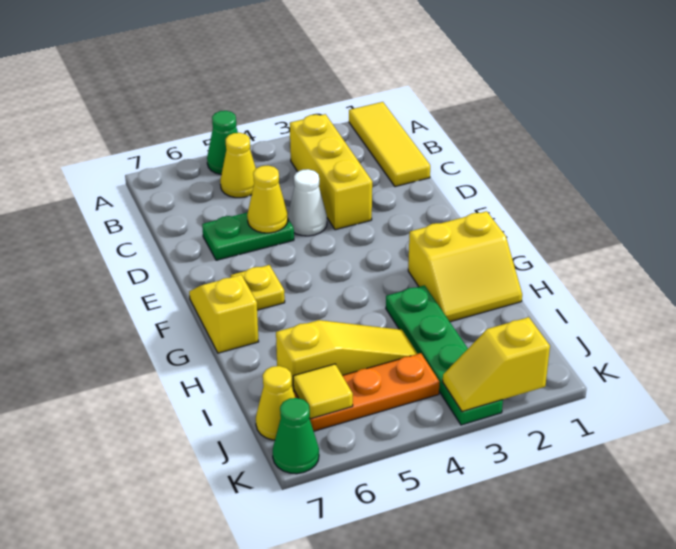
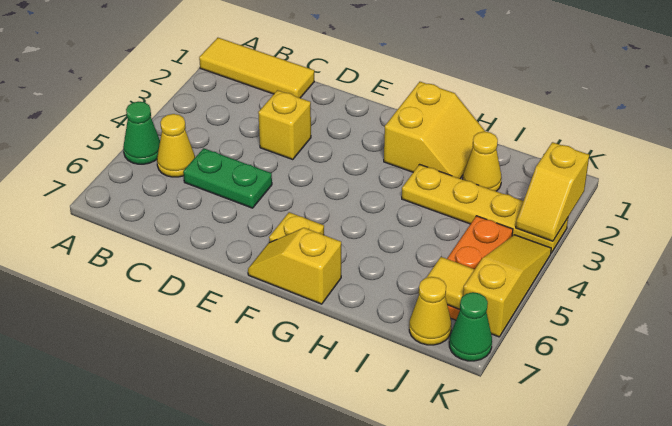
yellow brick B3:D3 level 1 -> yellow brick D3 level 1
white cone D4 level 1 -> none
green plate D5:D6 level 1 -> green plate C5:D5 level 1
yellow cone D5 level 2 -> yellow cone I2 level 1
green plate H3:K3 level 1 -> yellow plate H3:K3 level 1
yellow slope I4:I6 level 1 top 6 -> yellow slope K4:K6 level 1 top 6

